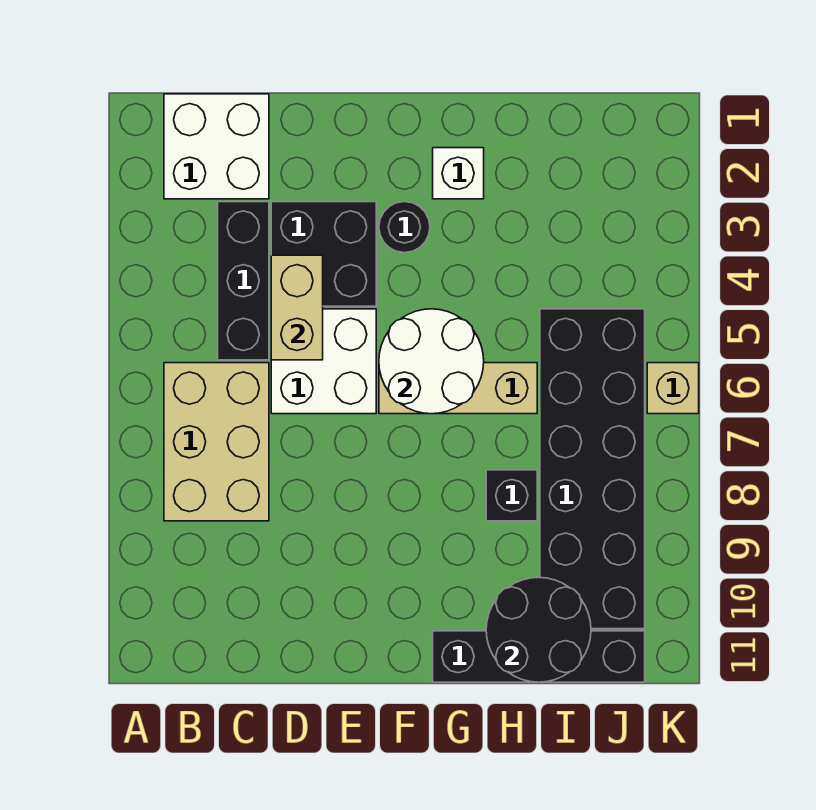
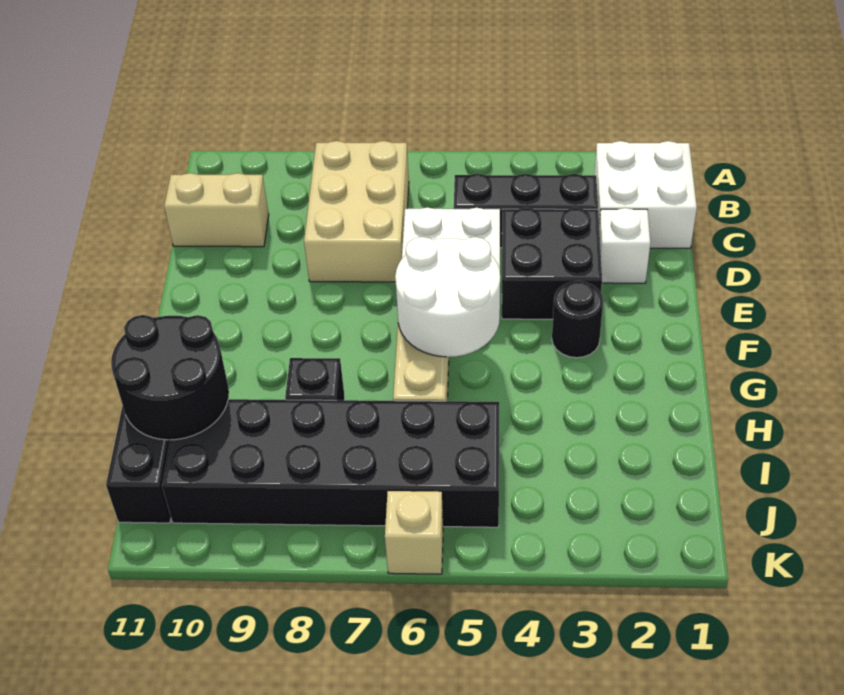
tan brick B6:C8 level 1 -> tan brick B7:D8 level 1
tan brick D4:D5 level 2 -> tan brick C10:C11 level 1
white brick G2 level 1 -> white brick D2 level 1

